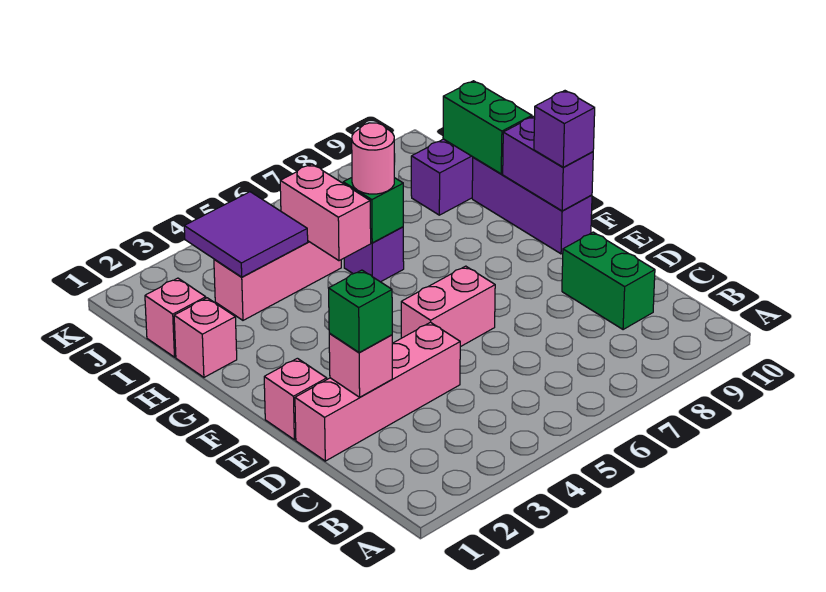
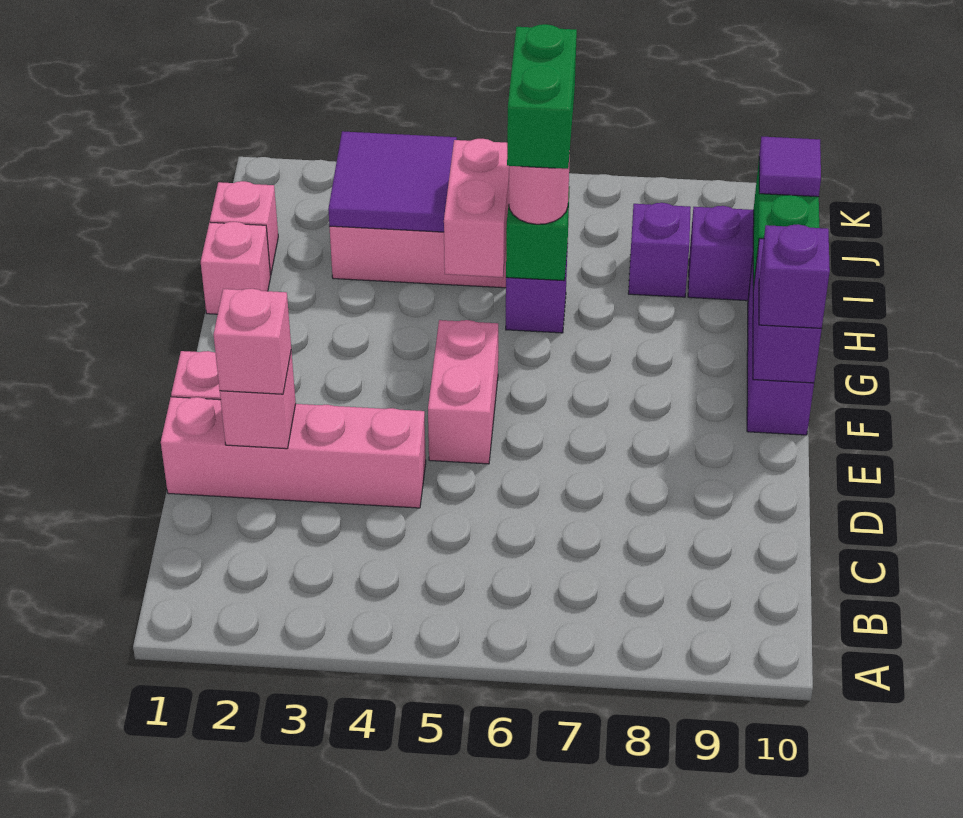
green brick C9:D9 level 1 -> green brick H6:I6 level 4
green brick D2 level 3 -> pink brick D2 level 3
pink brick E5:E6 level 1 -> pink brick E5:F5 level 1
none -> purple brick I8 level 1
none -> purple tile I10 level 3

